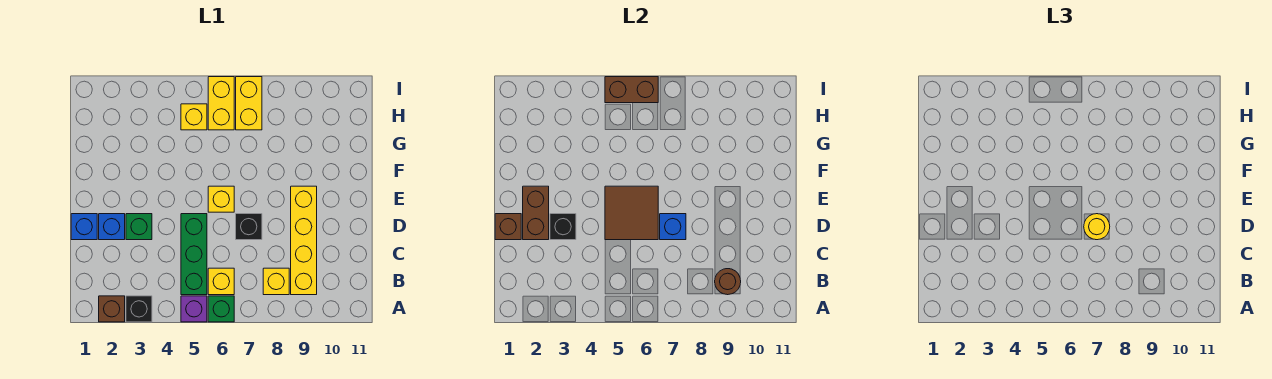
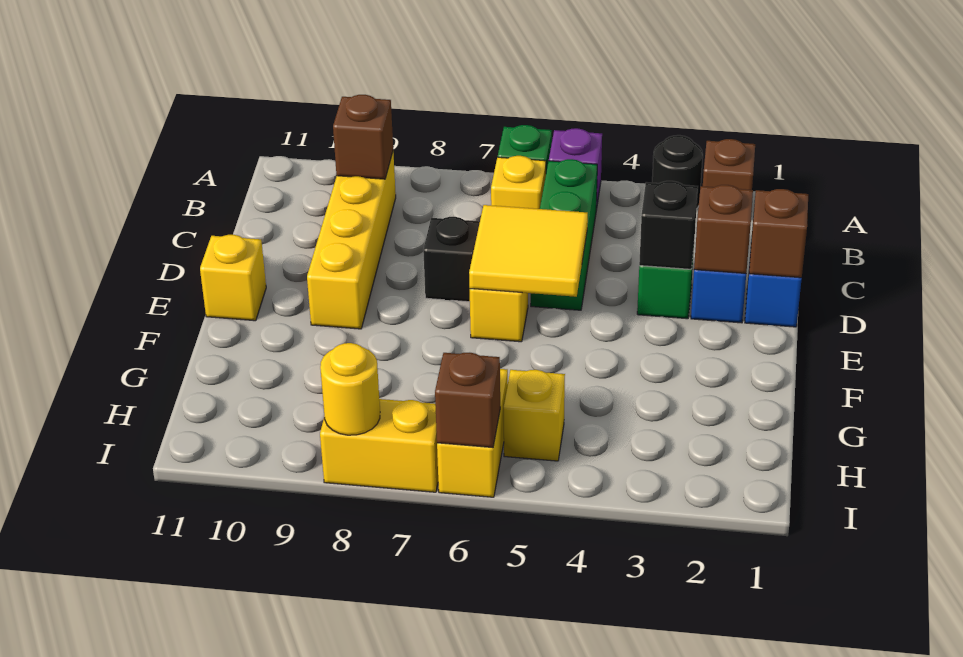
black brick A3 level 1 -> black round brick A3 level 1
yellow brick B8 level 1 -> yellow brick E11 level 1
brown round brick B9 level 2 -> brown brick B9 level 2
brown brick D2:E2 level 2 -> brown brick D2 level 2
brown tile D5:E6 level 2 -> yellow tile D5:E6 level 2
blue brick D7 level 2 -> none
yellow round brick D7 level 3 -> yellow round brick I8 level 2
yellow brick H7:I7 level 1 -> yellow brick I7:I8 level 1
brown brick I5:I6 level 2 -> brown brick I6 level 2

